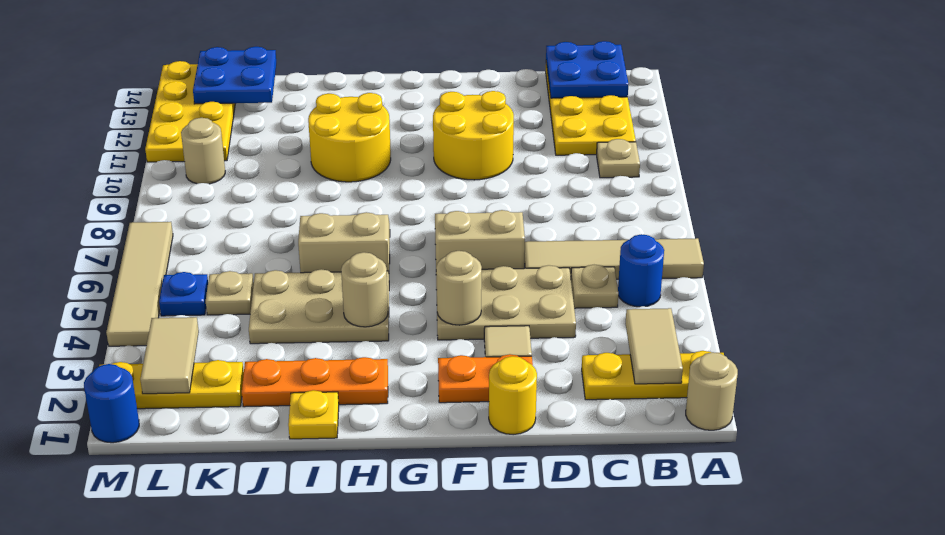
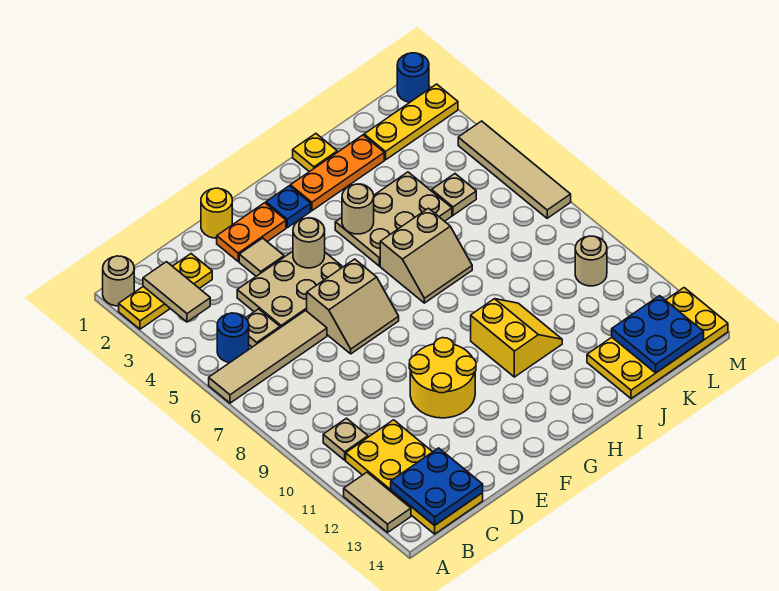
yellow round brick H10:I11 level 1 -> yellow slope H10:I11 level 1 top H
tan tile L2:L3 level 2 -> tan tile A12:A13 level 1
blue plate L5 level 1 -> blue plate G2 level 1
yellow plate L11:M14 level 1 -> yellow plate J13:M14 level 1

